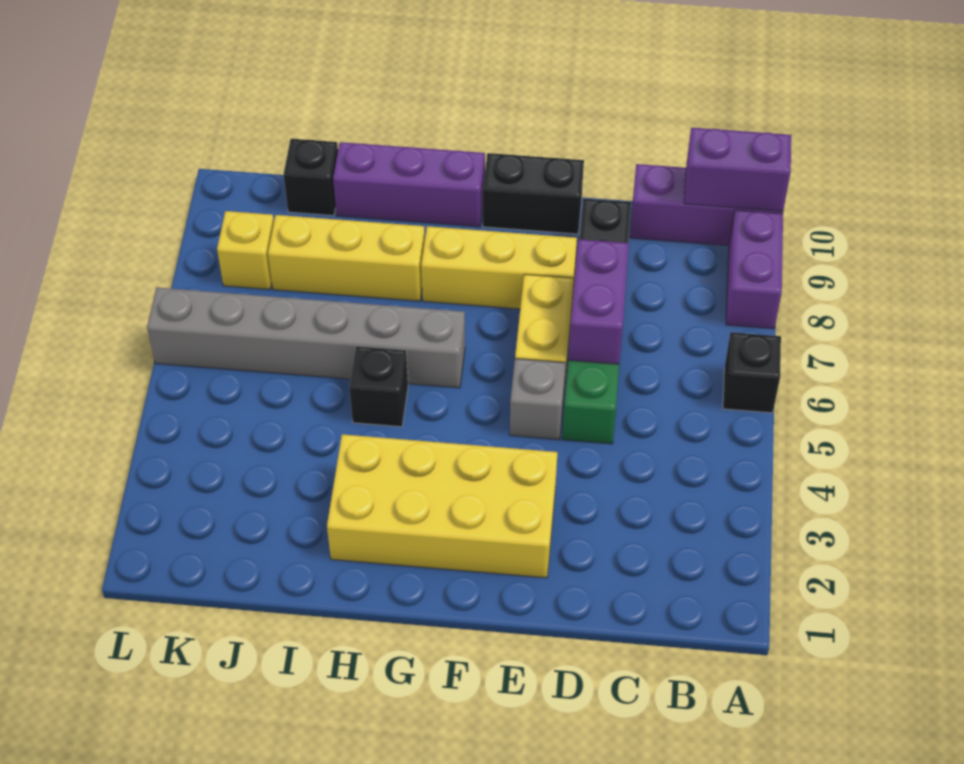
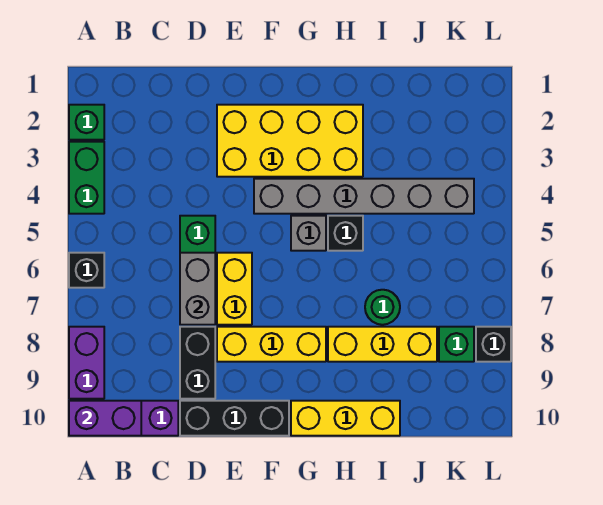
none -> green brick A2 level 1
none -> green brick A3:A4 level 1
purple brick D6:D7 level 2 -> grey brick D6:D7 level 2
grey brick E5 level 1 -> grey brick G5 level 1
black brick E10:F10 level 1 -> black brick D10:F10 level 1
grey brick G6:L6 level 1 -> grey brick F4:K4 level 1
purple brick G10:I10 level 1 -> yellow brick G10:I10 level 1
none -> green round brick I7 level 1
black brick J10 level 1 -> black brick L8 level 1
yellow brick K8 level 1 -> green brick K8 level 1

